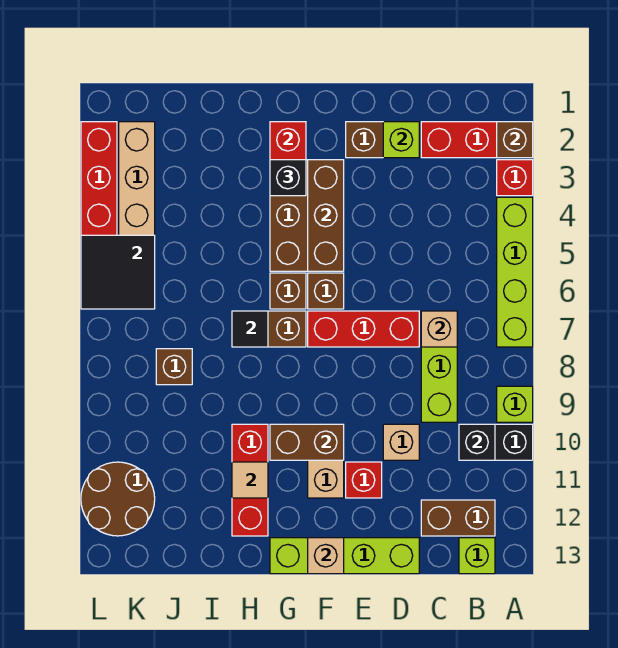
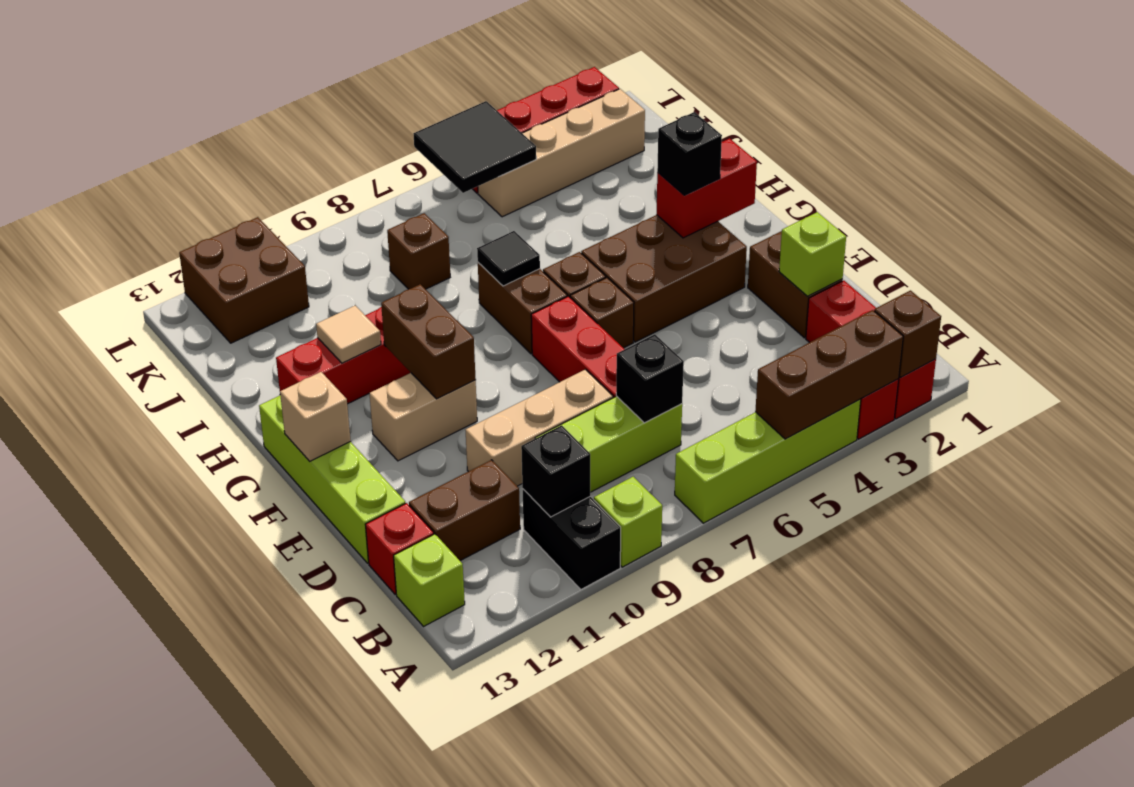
brown brick B12:C12 level 1 -> brown brick C11:C12 level 1
tan brick C7 level 2 -> black brick C7 level 2
tan brick D10 level 1 -> tan brick D8:D10 level 1
red brick E11 level 1 -> red brick C13 level 1
brown brick F3:F5 level 2 -> brown brick A3:A5 level 2
brown round brick K11:L12 level 1 -> brown brick K11:L12 level 1

